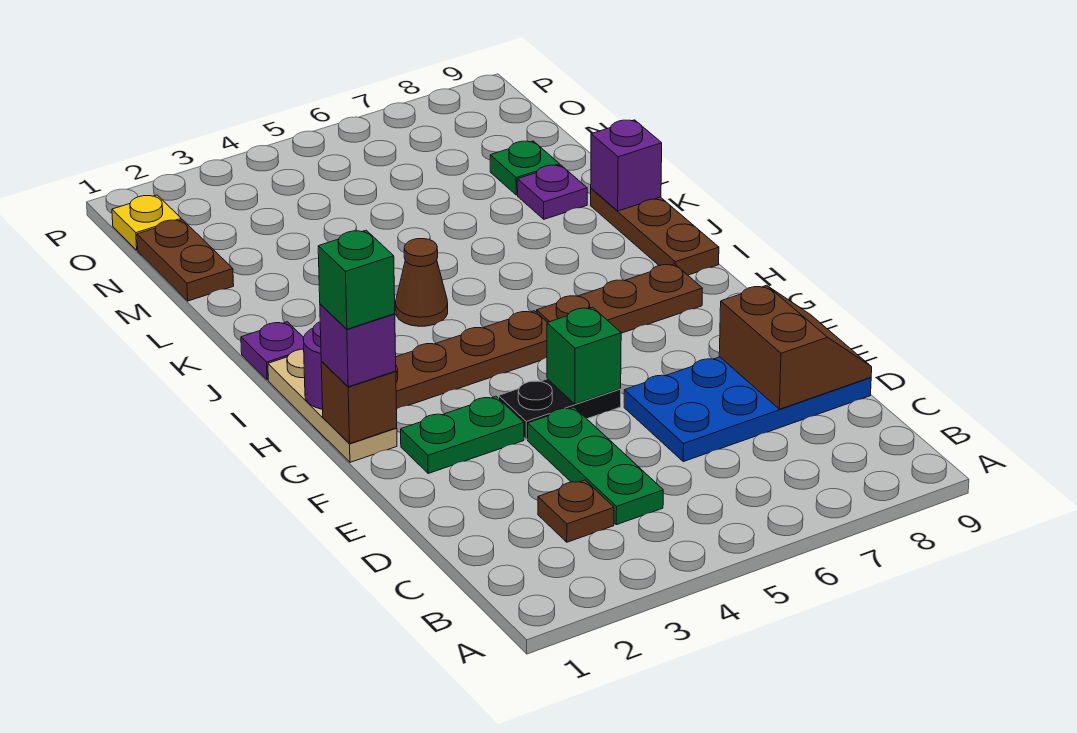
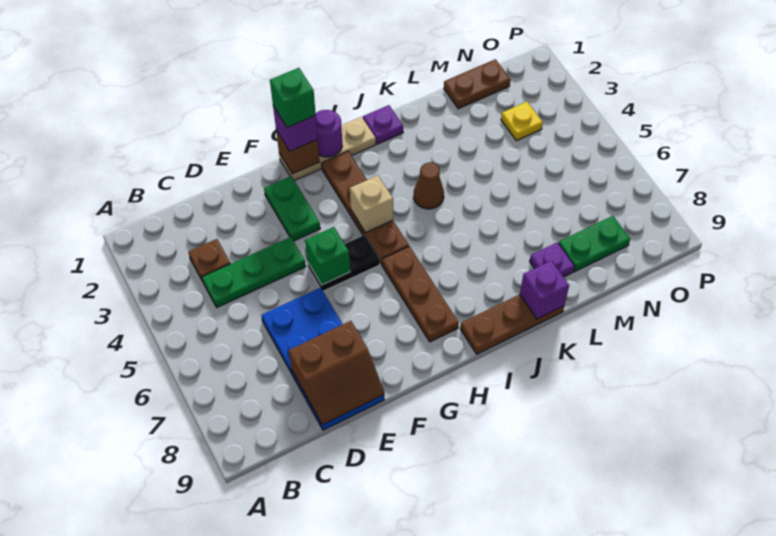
black plate F4:F5 level 1 -> black plate F5:G5 level 1
none -> tan brick H4 level 2
green plate M8 level 1 -> green plate M8:N8 level 1
yellow plate O1 level 1 -> yellow plate N3 level 1

